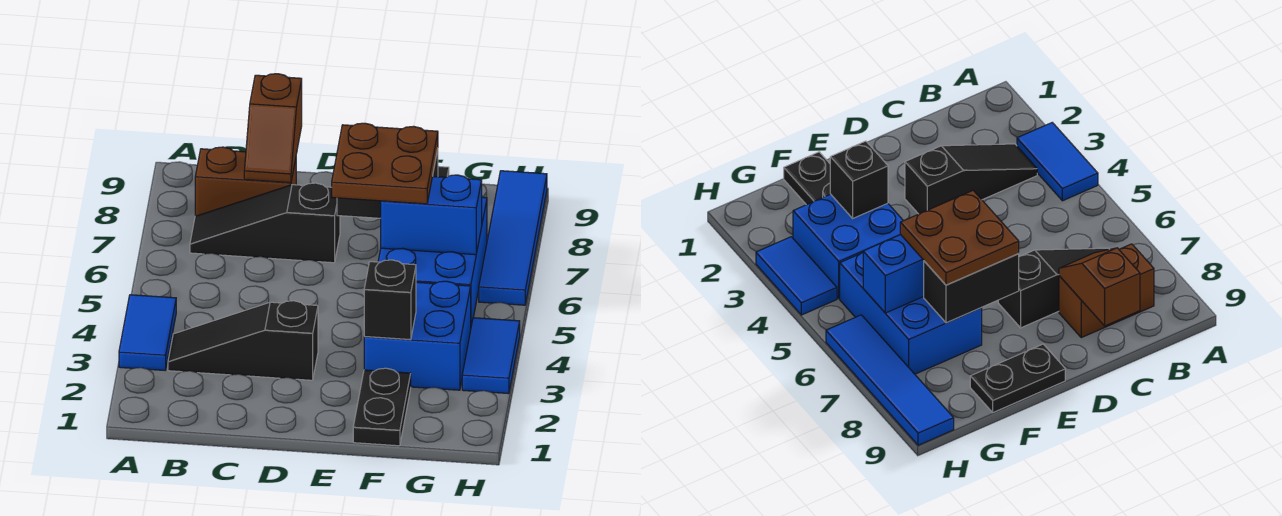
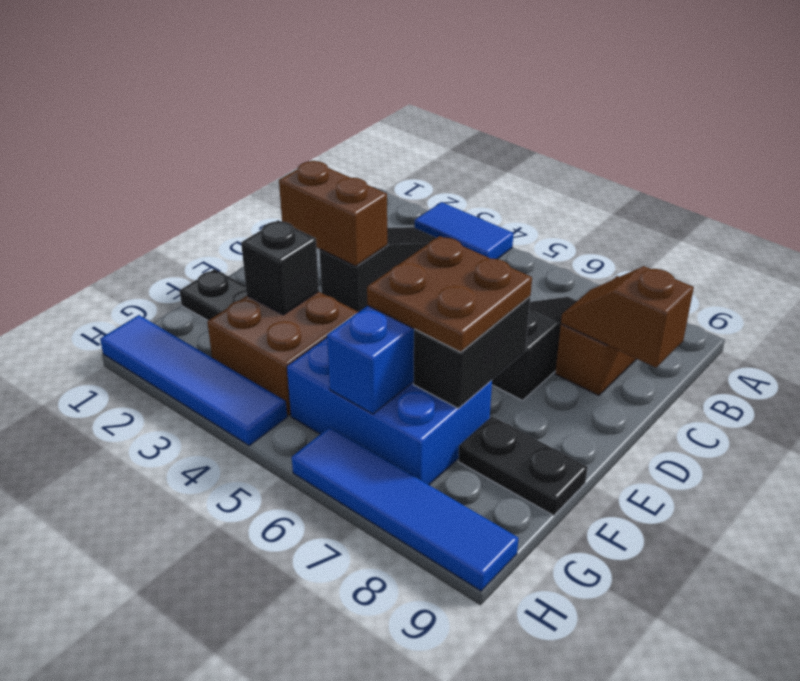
none -> brown brick D2:D3 level 2
black plate E9:F9 level 1 -> black plate F8:F9 level 1
blue brick F3:G4 level 1 -> brown brick F3:G4 level 1
blue tile H3:H4 level 1 -> blue tile H1:H4 level 1

